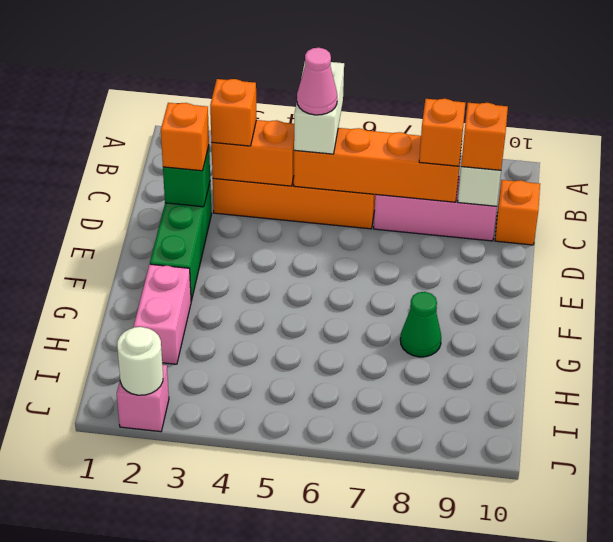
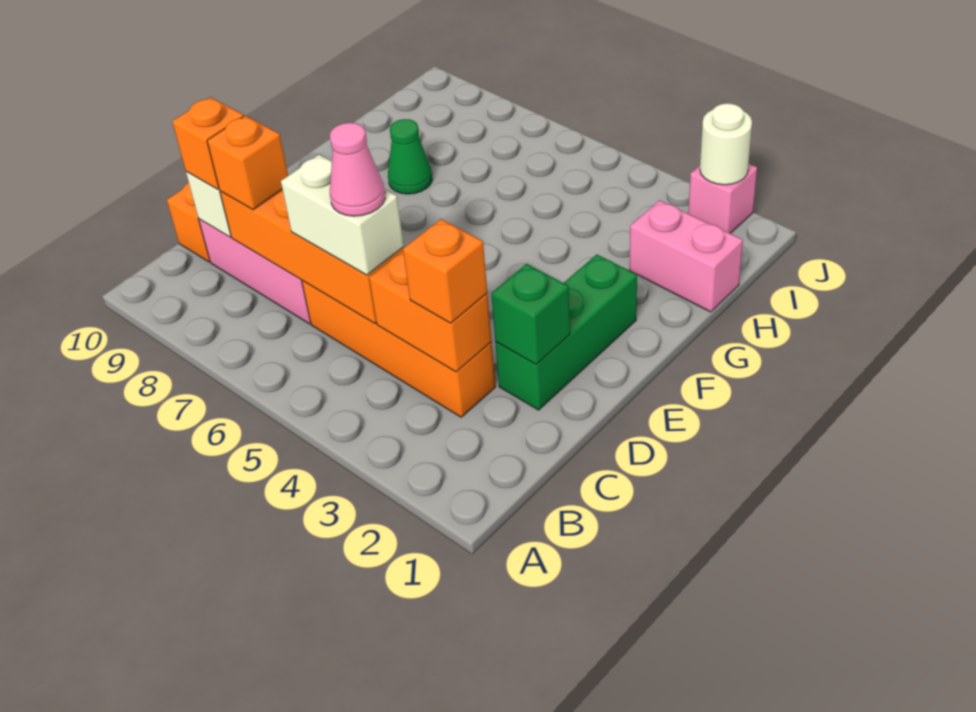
white brick B5:C5 level 3 -> white brick C5:C6 level 3
orange brick D2 level 3 -> none
pink brick G2:H2 level 1 -> pink brick H1:H2 level 1

